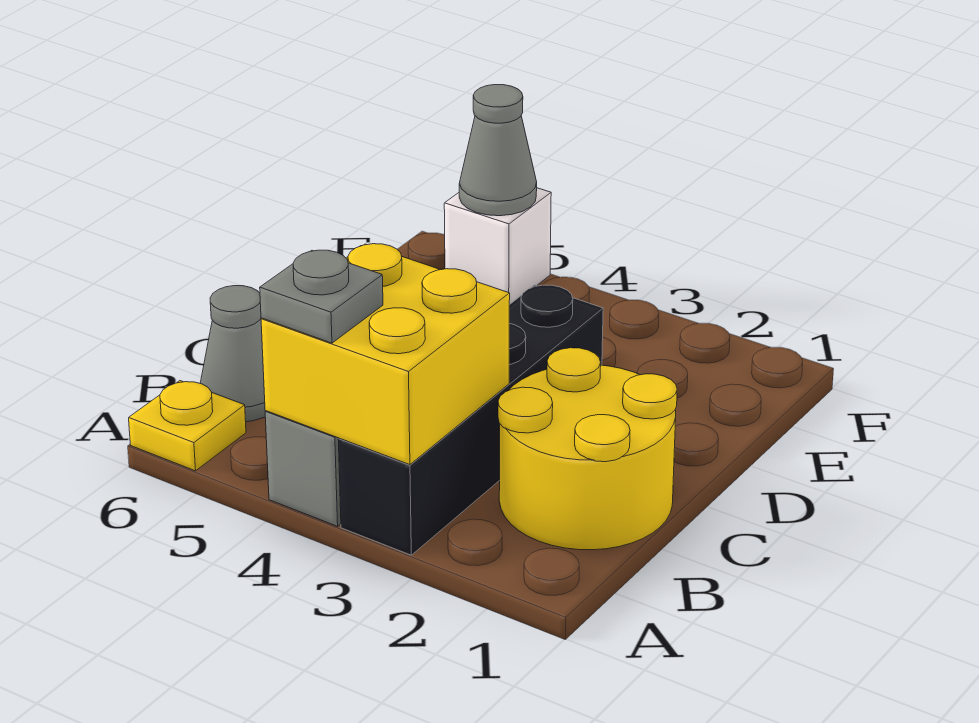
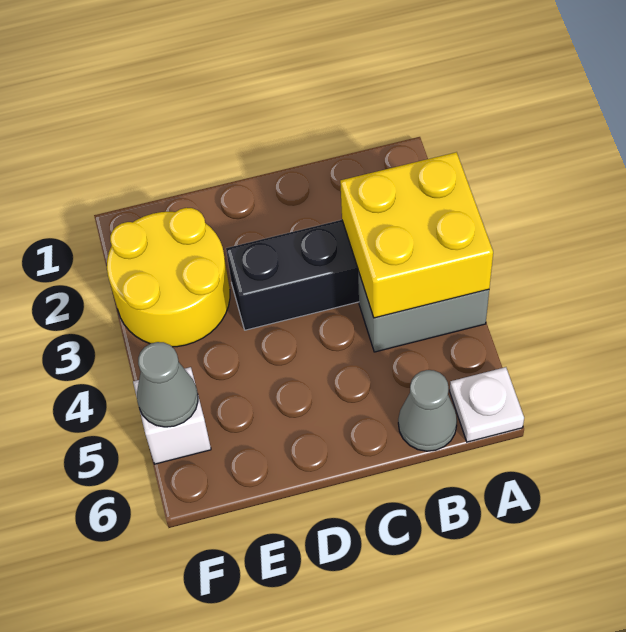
grey plate A4 level 3 -> none
yellow plate A6 level 1 -> white plate A6 level 1
yellow round brick B1:C2 level 1 -> yellow round brick E2:F3 level 1

